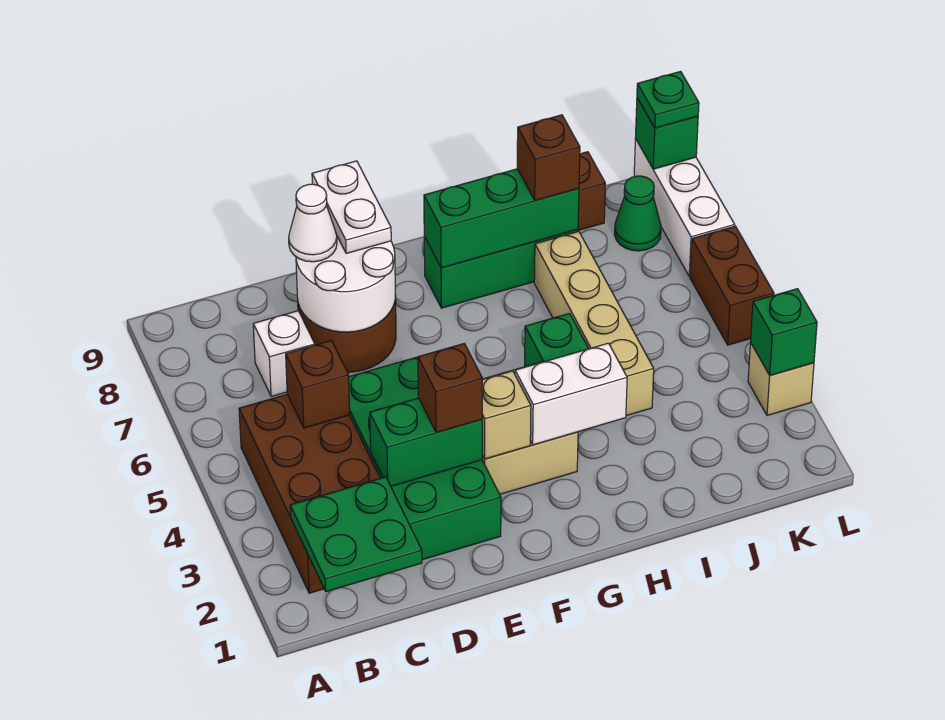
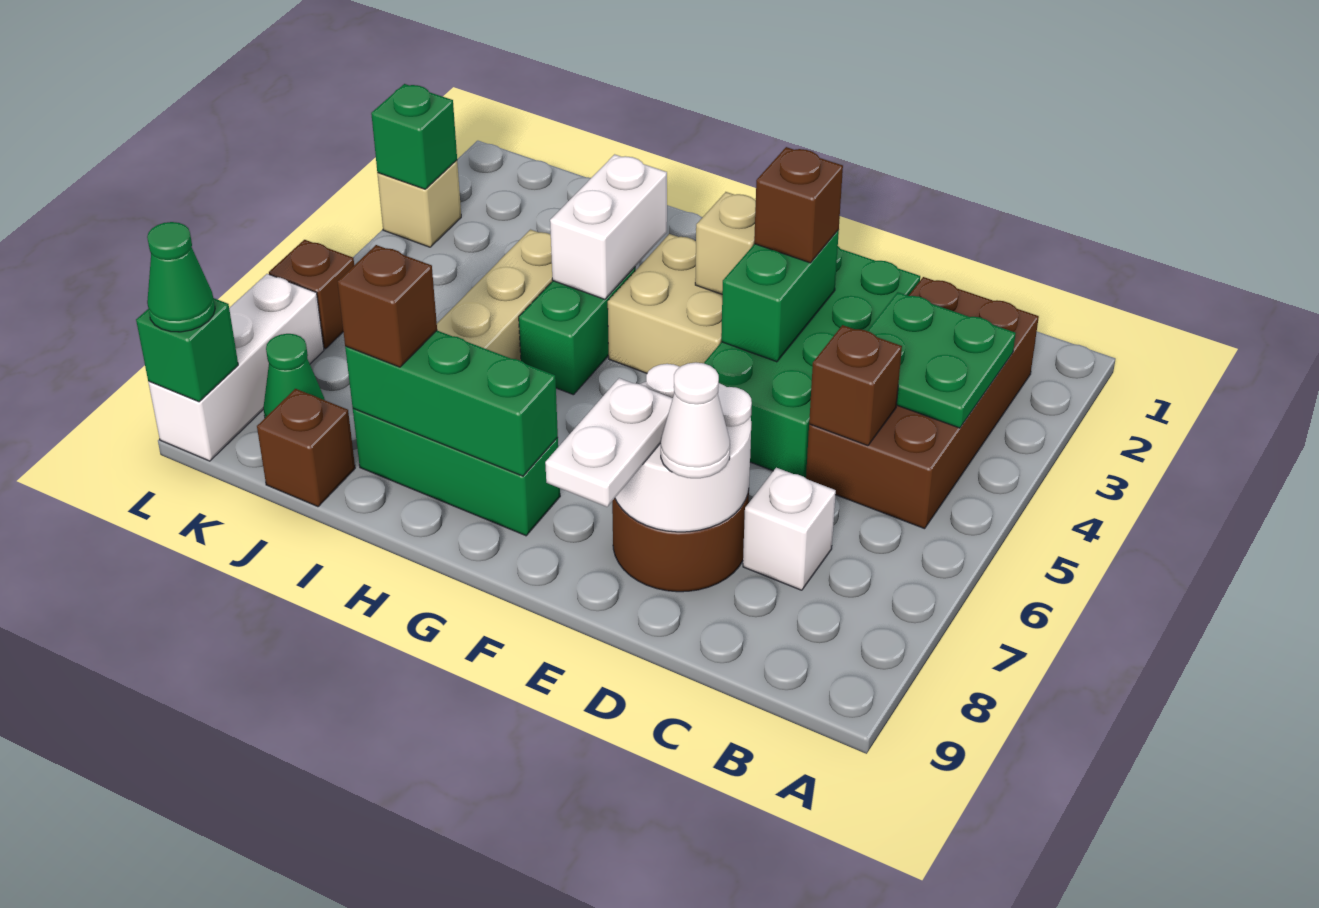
green plate B1:C2 level 2 -> green plate B3:C4 level 2
green brick D3:E3 level 2 -> green brick E3:E4 level 2
white brick G3:H3 level 2 -> white brick H3:H4 level 2
brown brick L5:L6 level 1 -> brown brick L6 level 1
green plate L9 level 3 -> green cone L9 level 3

